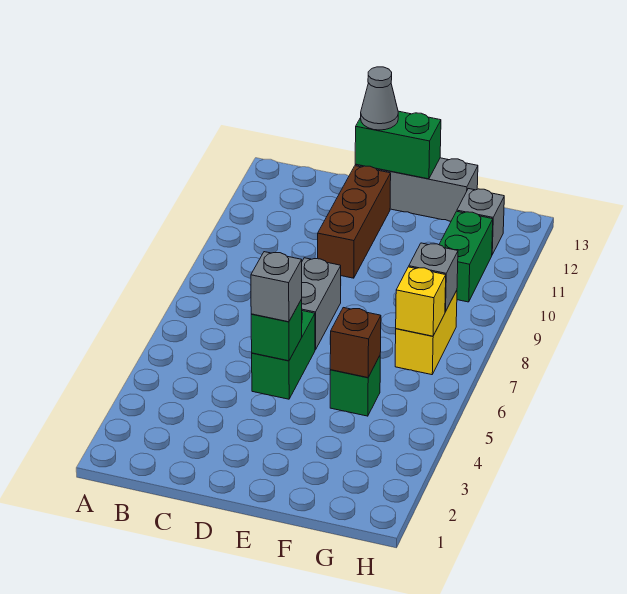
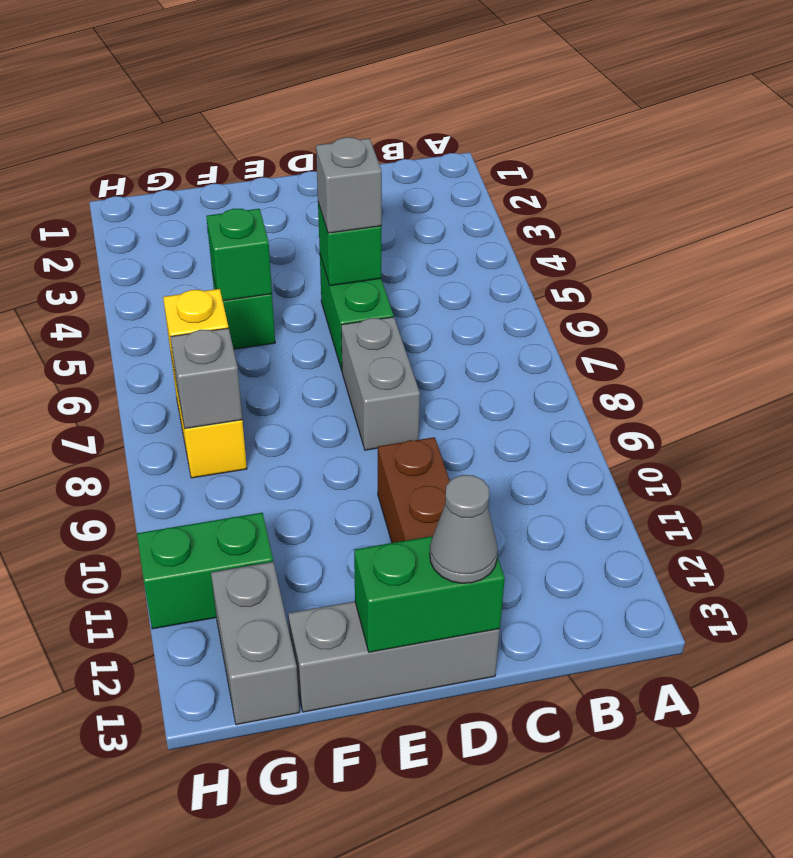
brown brick F5 level 2 -> green brick F5 level 2
green brick G10:G11 level 1 -> green brick G11:H11 level 1
grey brick G12 level 1 -> grey brick G12:G13 level 1

